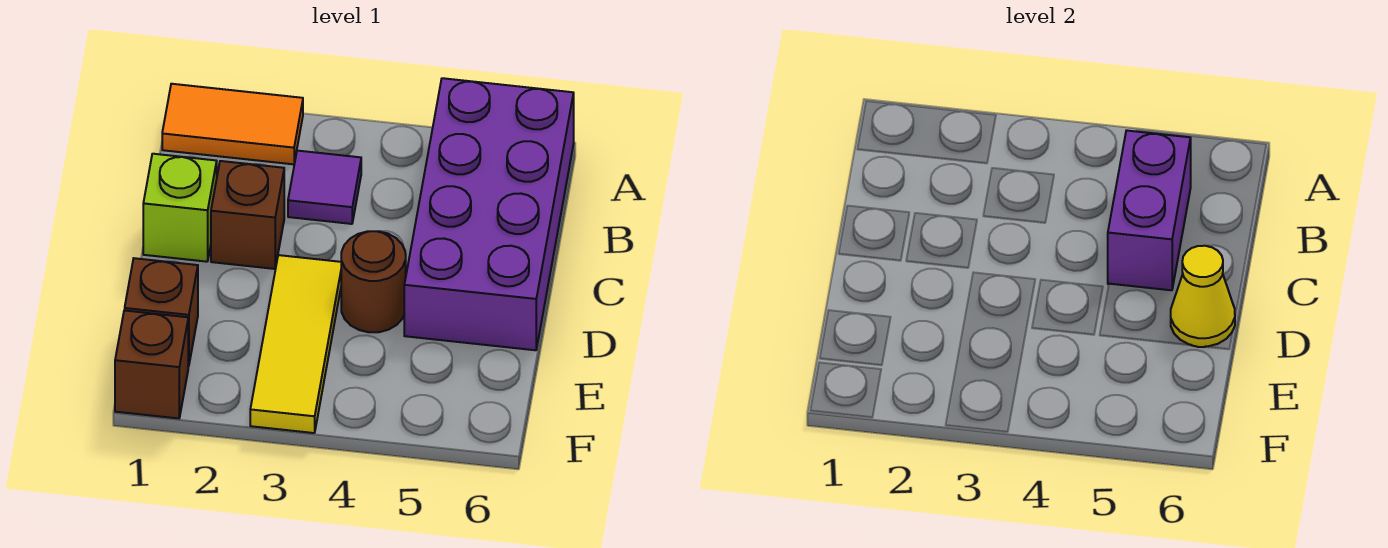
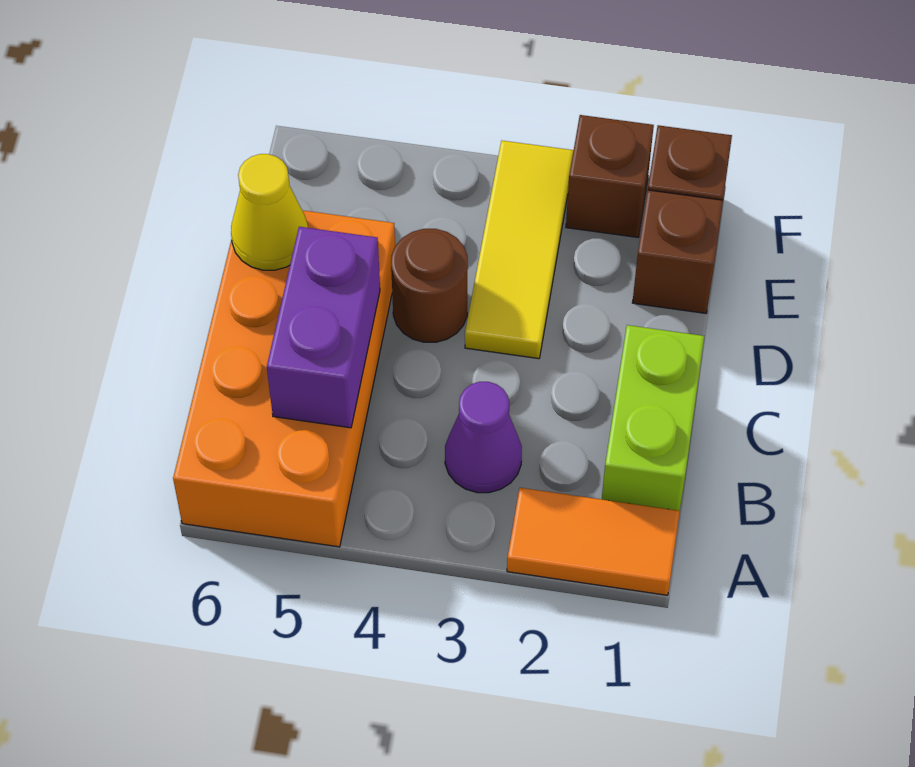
purple brick A5:D6 level 1 -> orange brick A5:D6 level 1
purple tile B3 level 1 -> purple cone B3 level 1
lime brick C1 level 1 -> lime brick B1:C1 level 1
brown brick C2 level 1 -> brown brick F2 level 1

